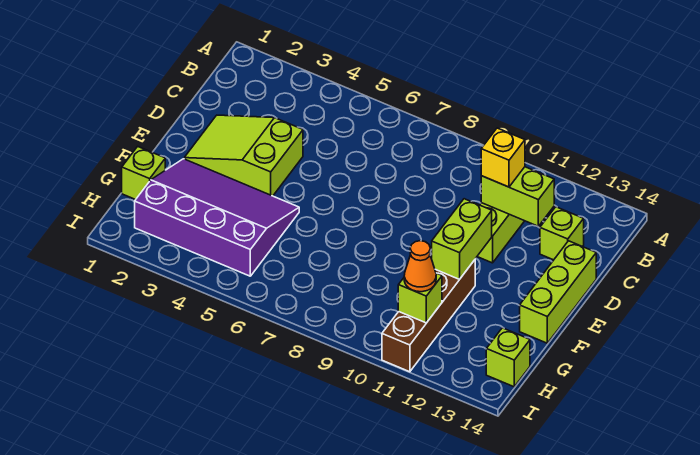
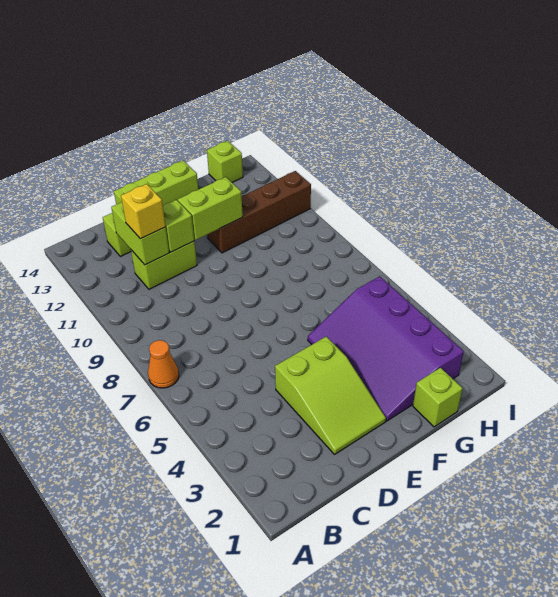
lime brick H11 level 2 -> lime brick D11 level 2
orange cone H11 level 3 -> orange cone A7 level 1

